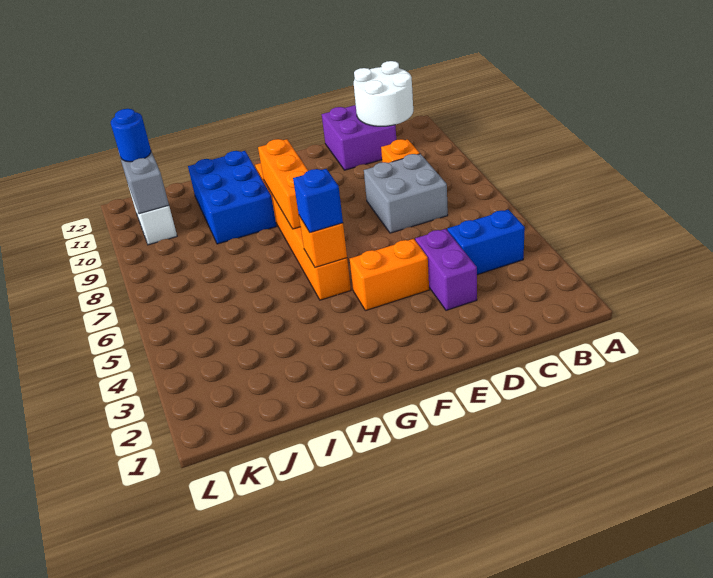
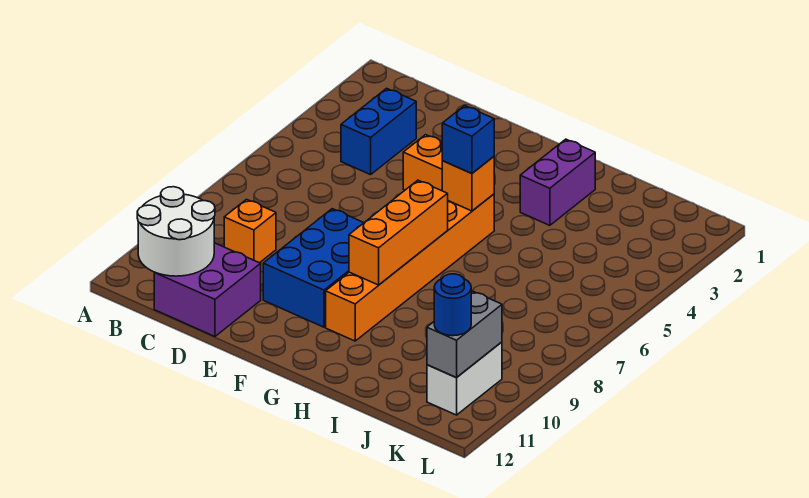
blue brick B4:C4 level 1 -> blue brick C3:C4 level 1
grey brick C7:D8 level 1 -> none
purple brick D3:D4 level 1 -> purple brick H2:H3 level 1
blue brick H9:I11 level 1 -> blue brick E8:F10 level 1

